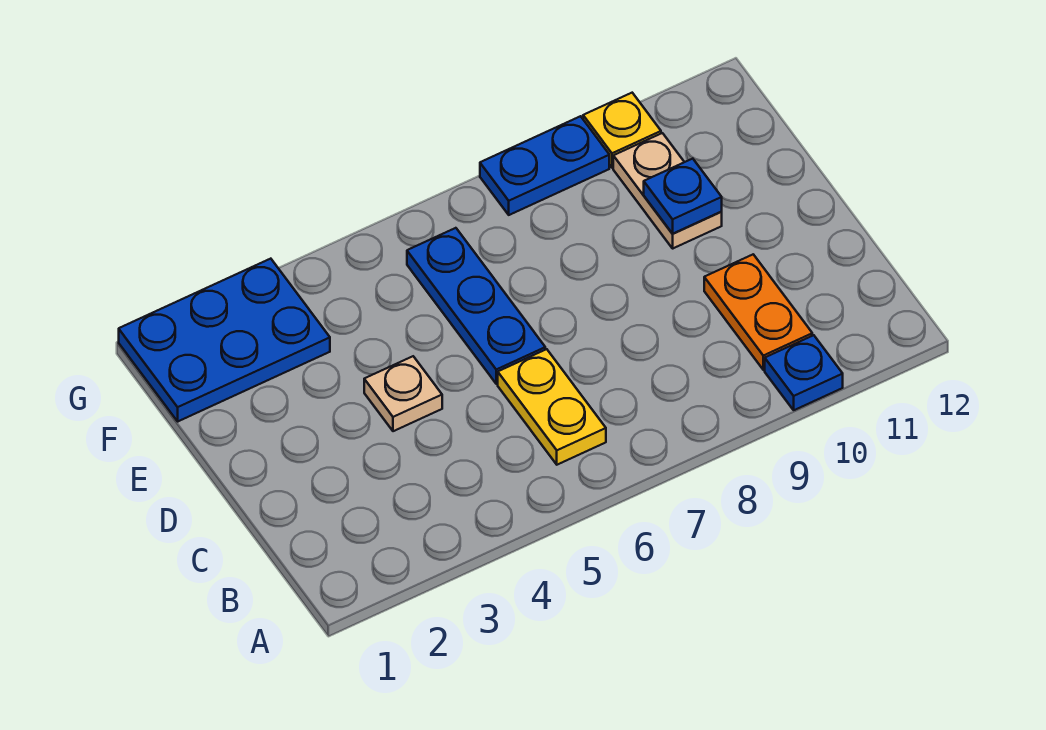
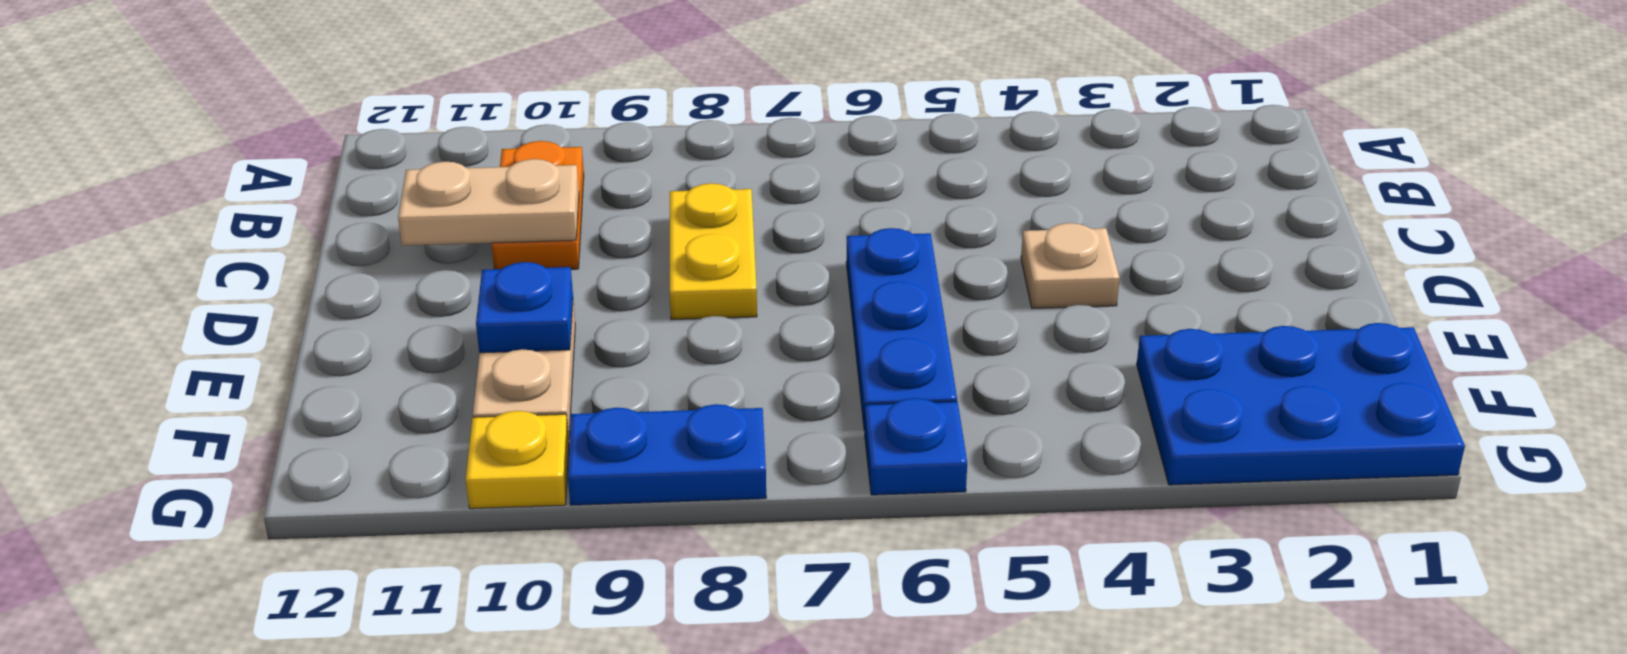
blue plate A10 level 1 -> blue plate G6 level 1
yellow plate B6:C6 level 1 -> yellow plate C8:D8 level 1
none -> tan plate C10:C11 level 2

